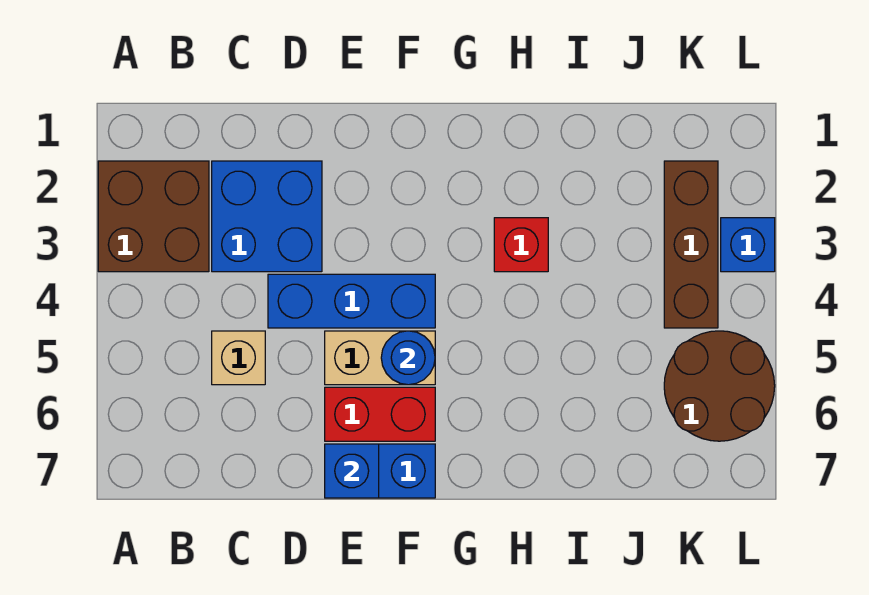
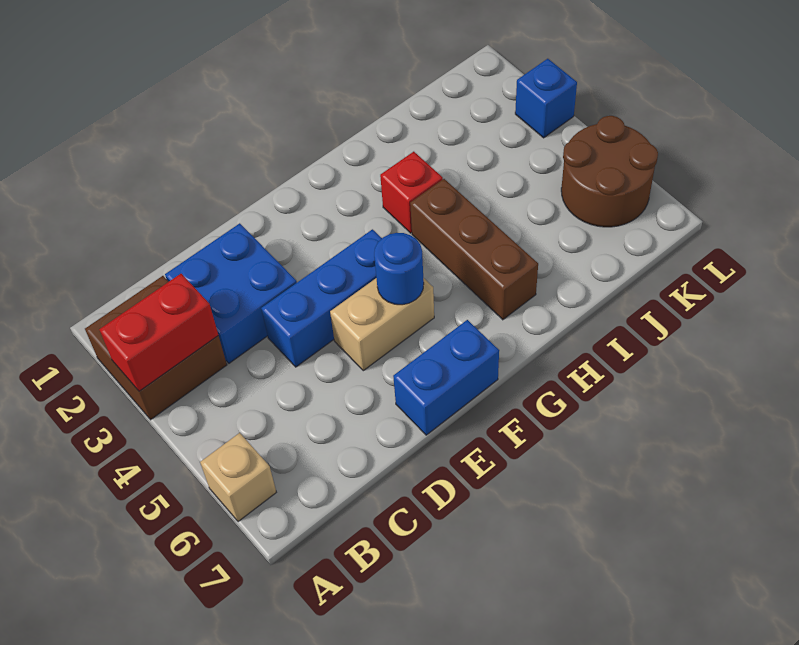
tan brick C5 level 1 -> tan brick A6 level 1
red brick E6:F6 level 1 -> red brick A3:B3 level 2
blue brick E7 level 2 -> none
brown brick K2:K4 level 1 -> brown brick H4:H6 level 1

